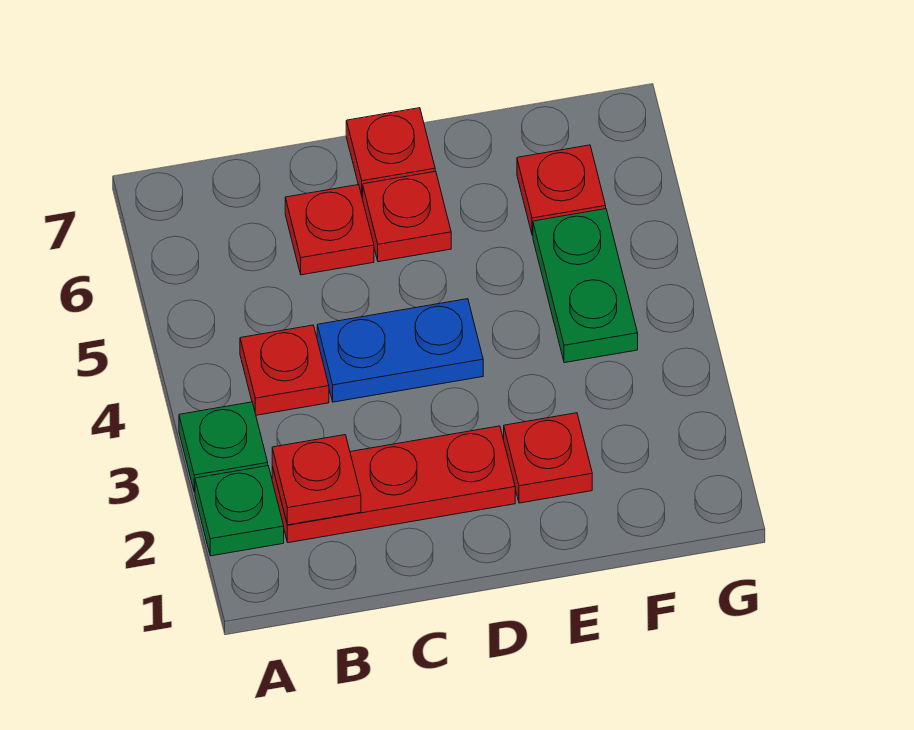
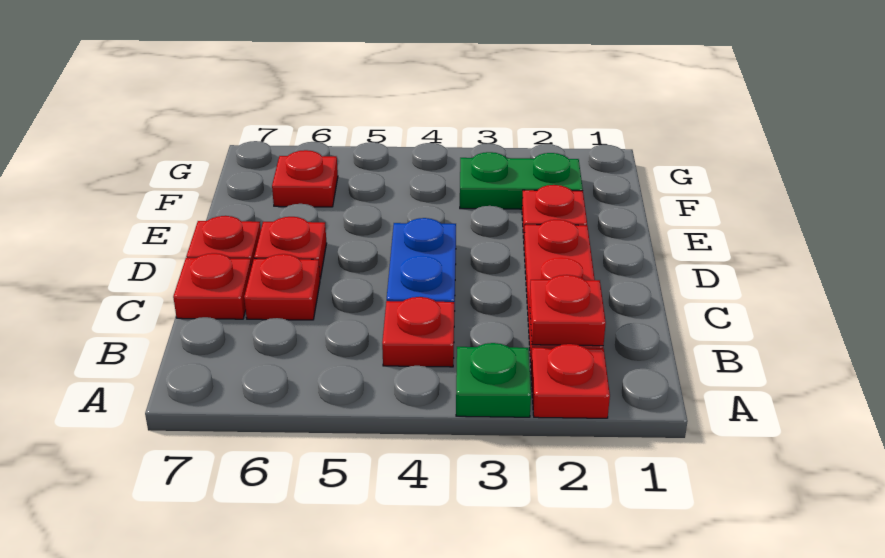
green plate A2 level 1 -> red plate A2 level 1
none -> red plate C7 level 1
green plate F4:F5 level 1 -> green plate F2:F3 level 1

